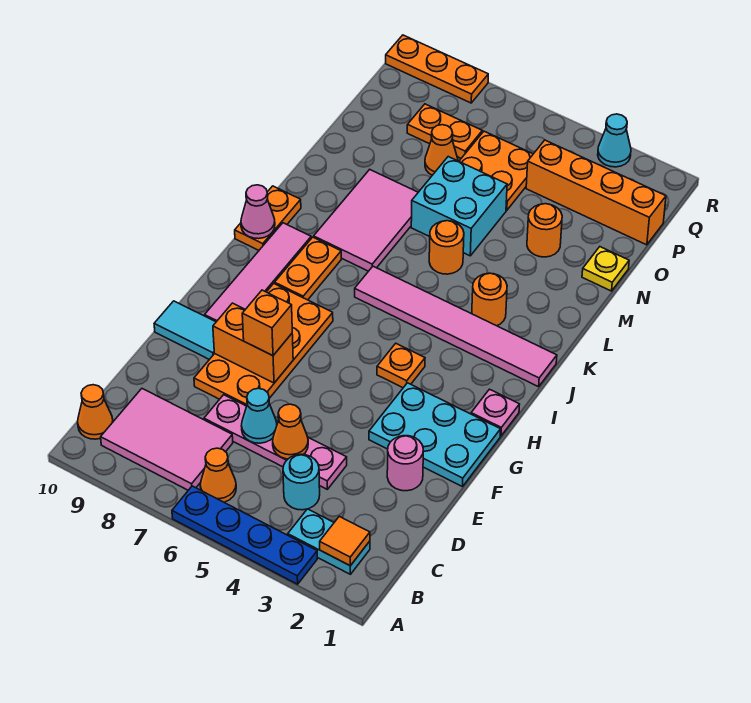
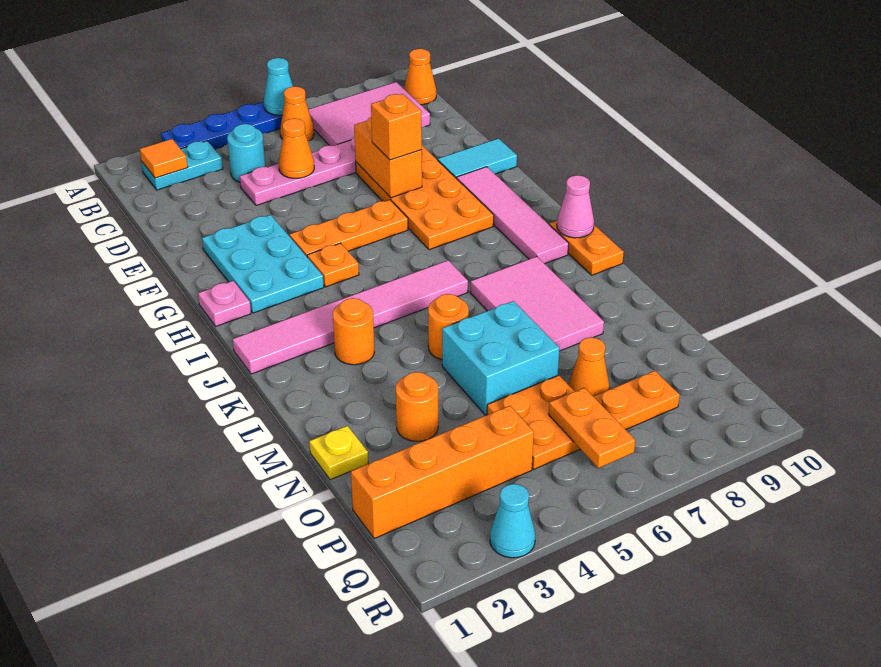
cyan cone D6 level 2 -> cyan cone A6 level 2
pink round brick E2 level 1 -> none
cyan plate F1:G3 level 1 -> cyan plate F2:H3 level 1
orange brick F7:F8 level 2 -> orange brick E7:F7 level 2
orange plate I8:J8 level 1 -> orange plate P6:Q6 level 2
orange plate R8:R10 level 1 -> orange plate G4:G6 level 1

